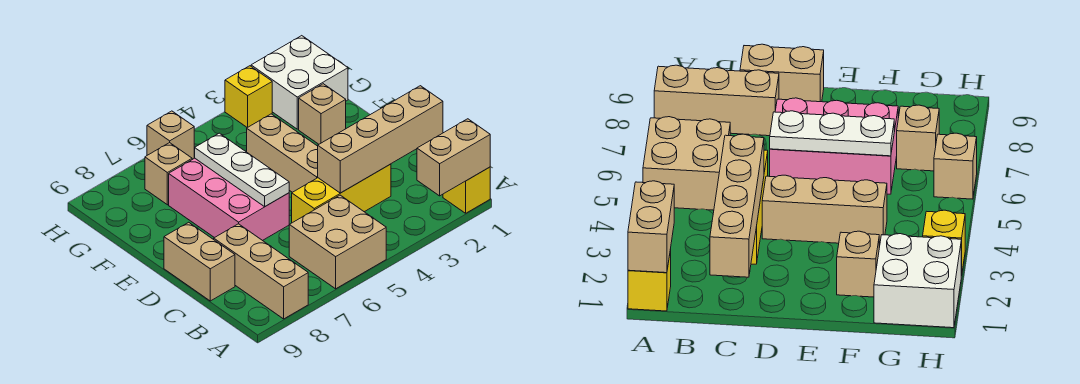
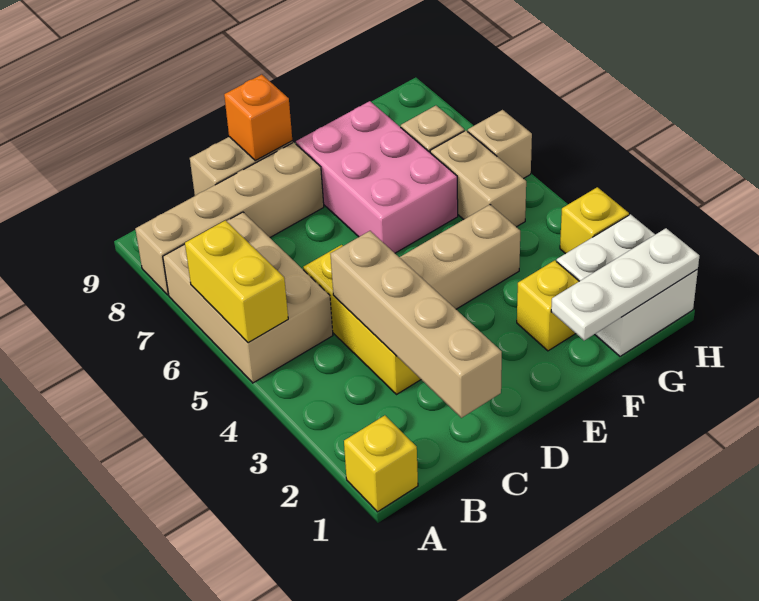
tan brick A1:A2 level 2 -> tan brick G5:G6 level 1
tan brick A5:B6 level 1 -> tan brick A5:B7 level 1
none -> yellow brick A5:A6 level 2
tan brick A8:C8 level 1 -> tan brick A8:D8 level 1
pink brick D6:F7 level 1 -> pink brick E6:F8 level 1
white plate D6:F6 level 2 -> white plate F1:H1 level 2
none -> orange brick D9 level 2
tan brick F2 level 1 -> yellow brick F2 level 1

